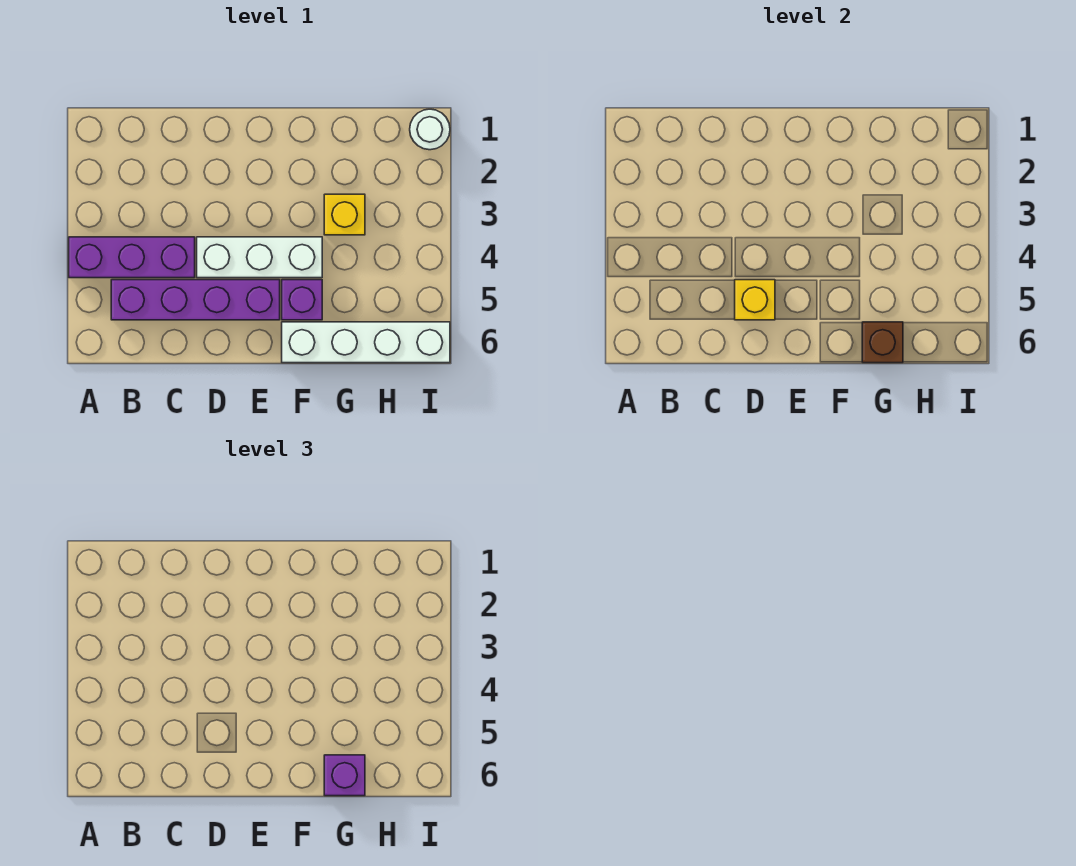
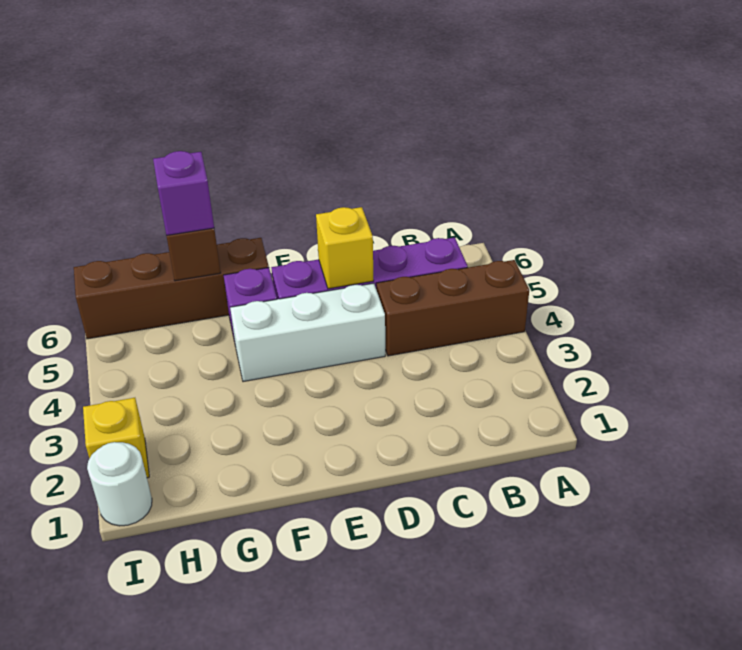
purple brick A4:C4 level 1 -> brown brick A4:C4 level 1
white brick F6:I6 level 1 -> brown brick F6:I6 level 1
yellow brick G3 level 1 -> yellow brick I2 level 1

